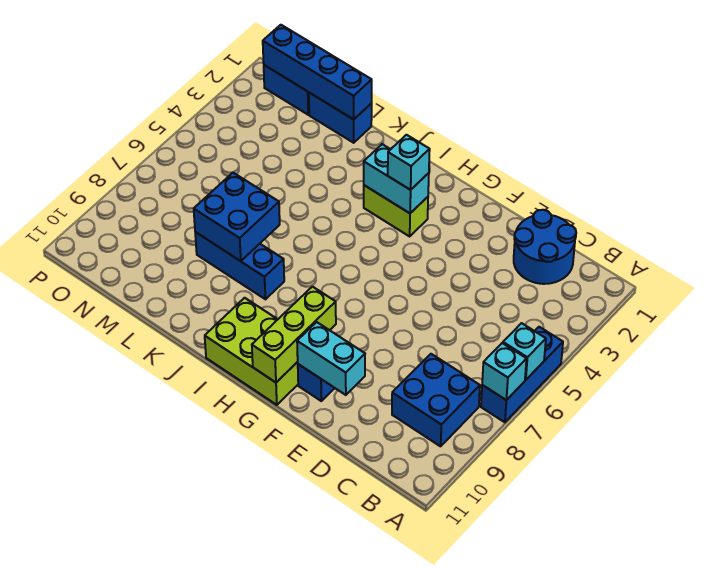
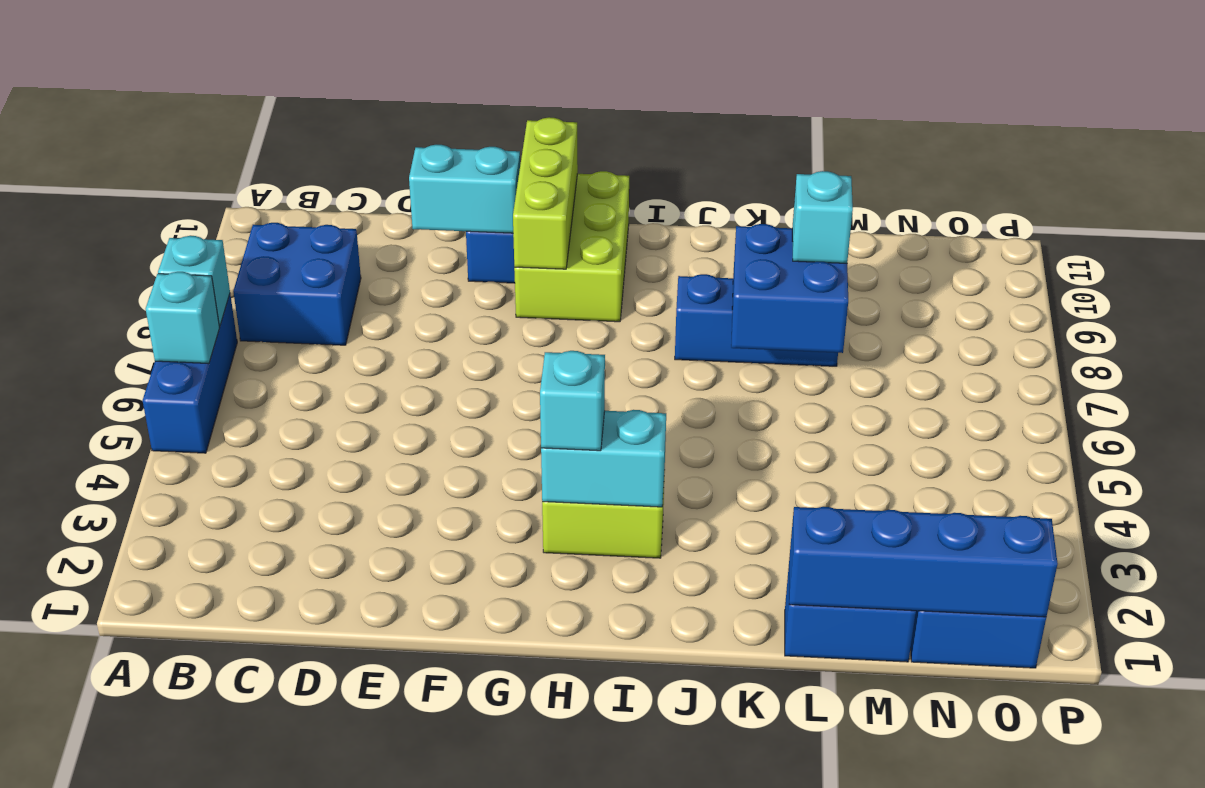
blue round brick C1:D2 level 1 -> none
lime brick G10:I11 level 1 -> lime brick G9:H11 level 1
none -> cyan brick L8 level 3

